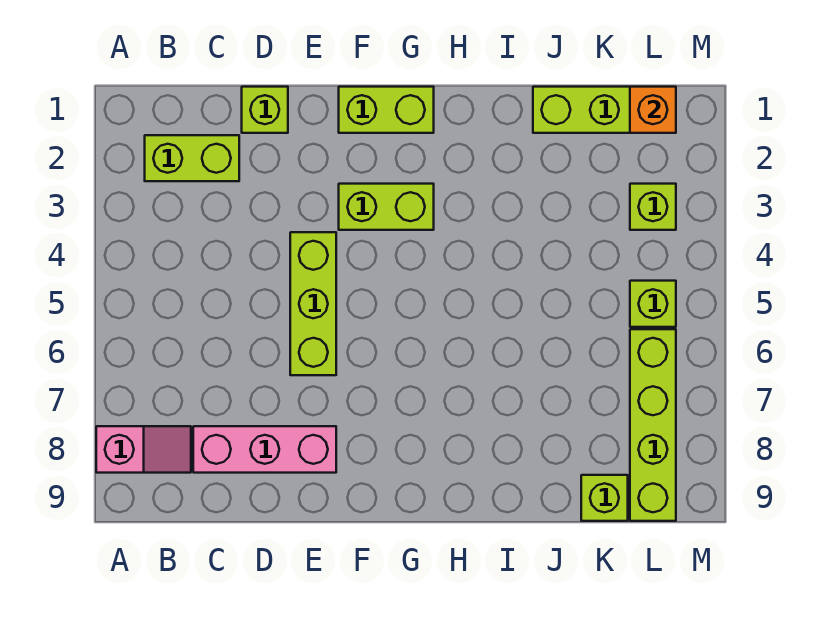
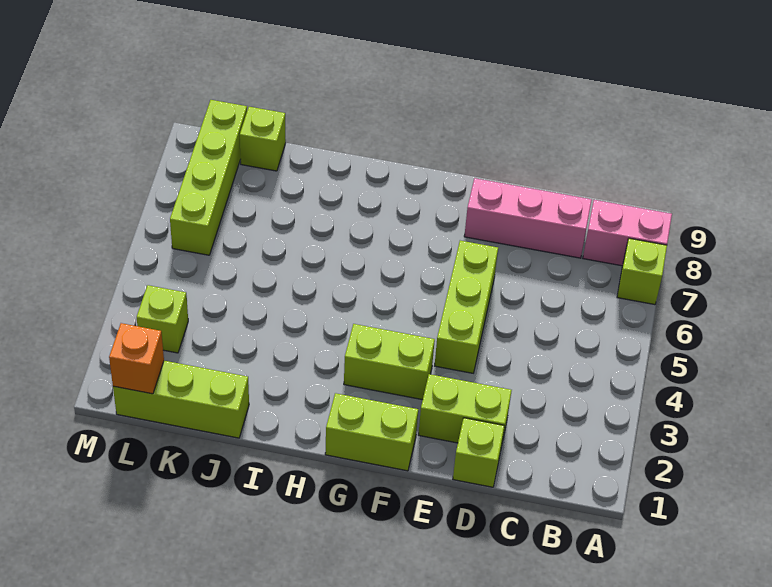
pink slope A8:B8 level 1 top A -> pink brick A8:B8 level 1
lime brick B2:C2 level 1 -> lime brick D2:E2 level 1
lime brick L5 level 1 -> lime brick A7 level 1

